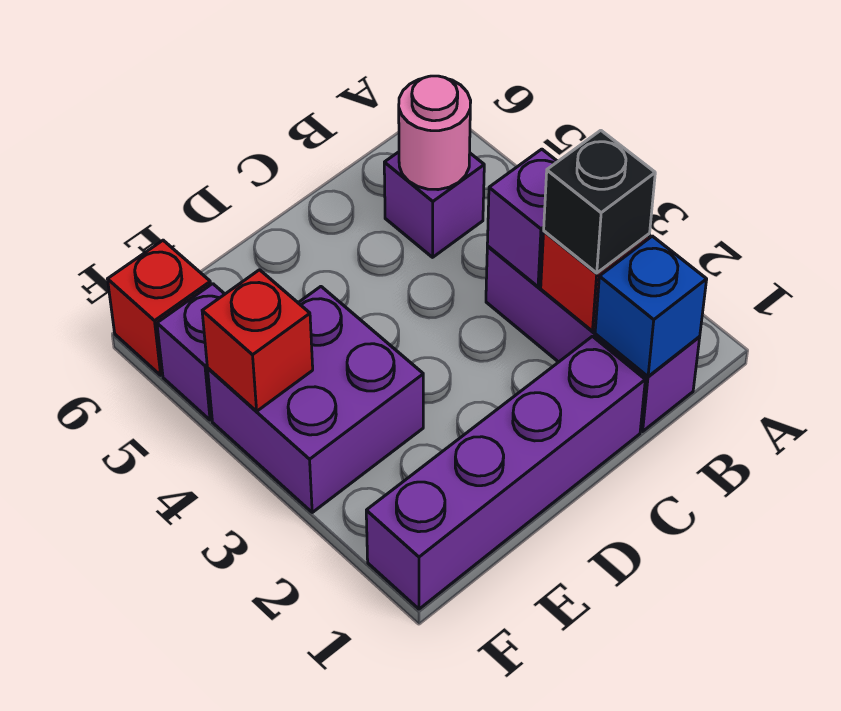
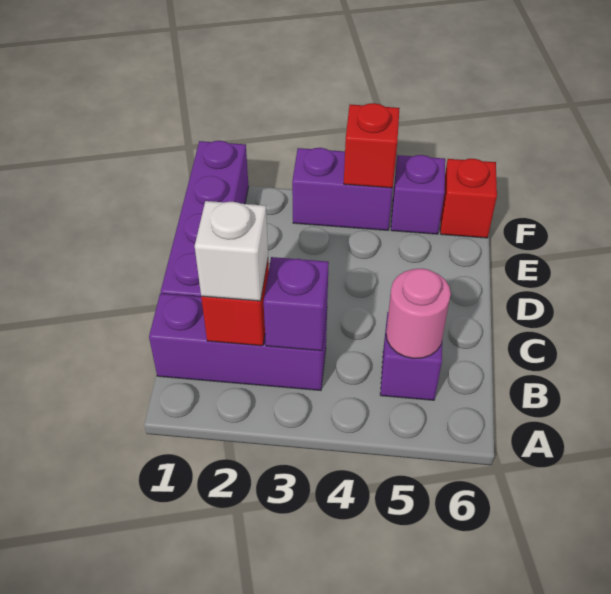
blue brick B1 level 2 -> none
black brick B2 level 3 -> white brick B2 level 3
purple brick E3:F4 level 1 -> purple brick F3:F4 level 1

